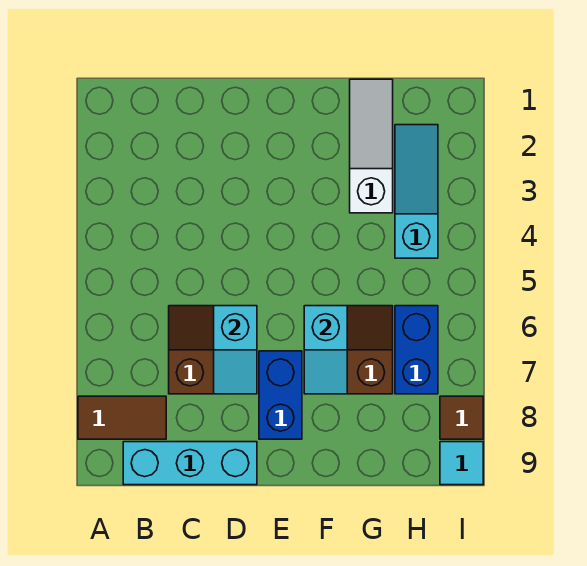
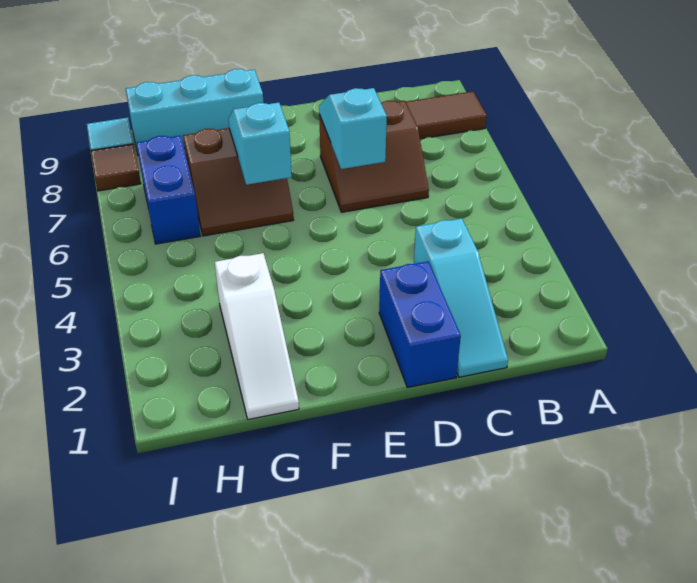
cyan brick B9:D9 level 1 -> cyan brick F9:H9 level 1
blue brick E7:E8 level 1 -> blue brick D1:D2 level 1
cyan slope H2:H4 level 1 top 4 -> cyan slope C1:C3 level 1 top 3

